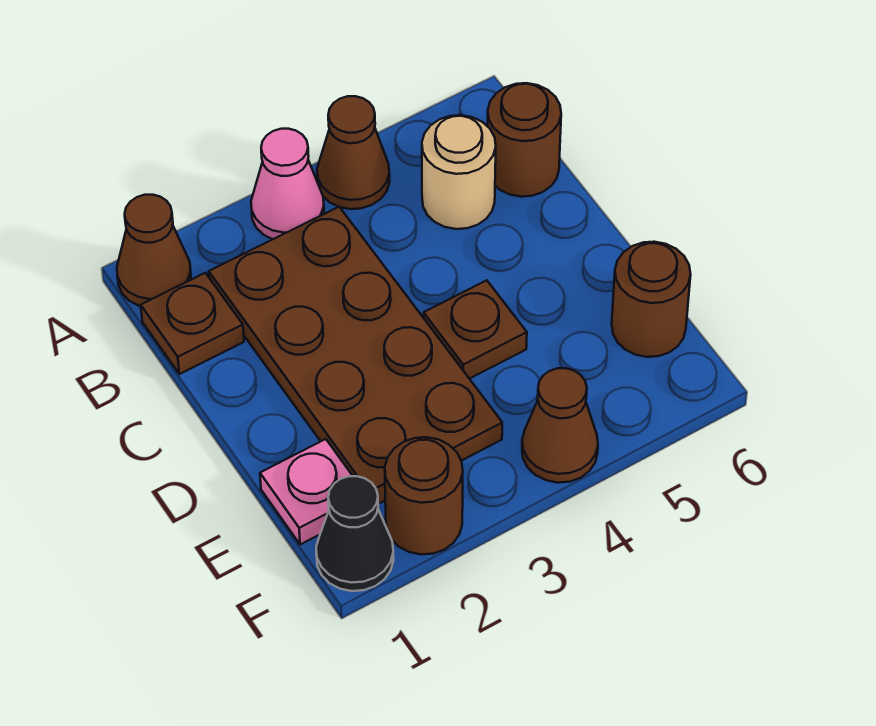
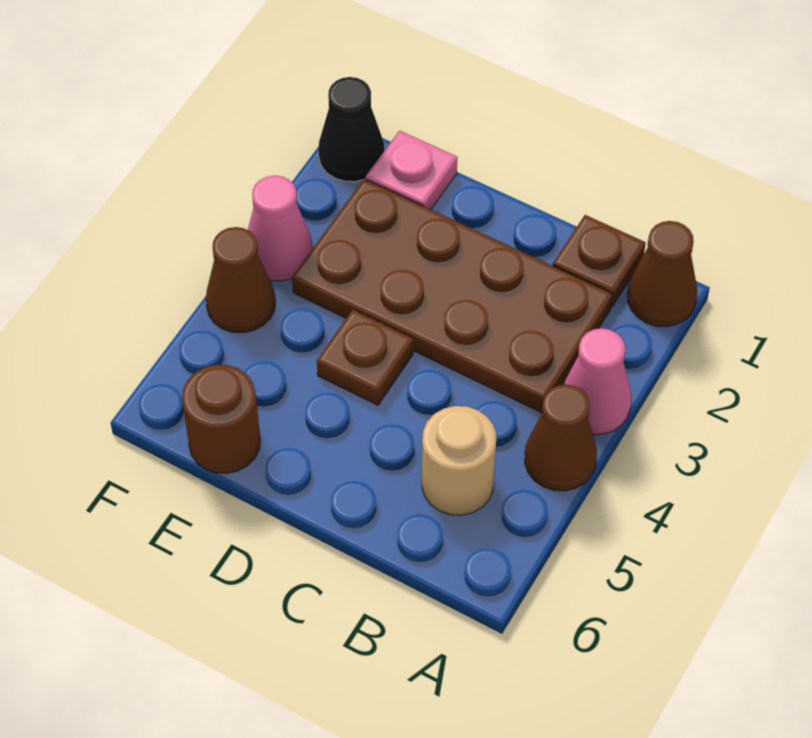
brown round brick B6 level 1 -> none
brown round brick F2 level 1 -> none
none -> pink cone F3 level 1

